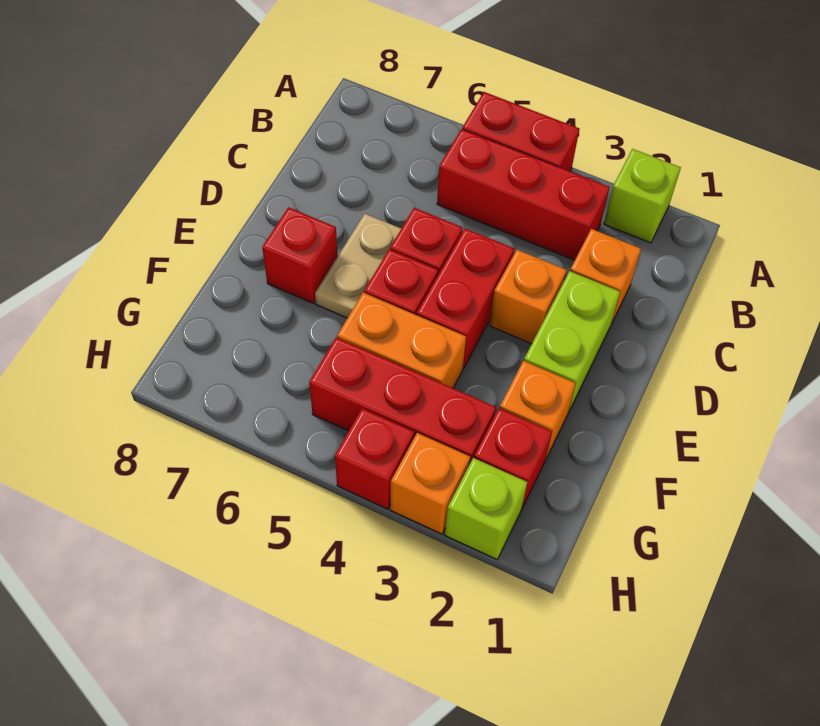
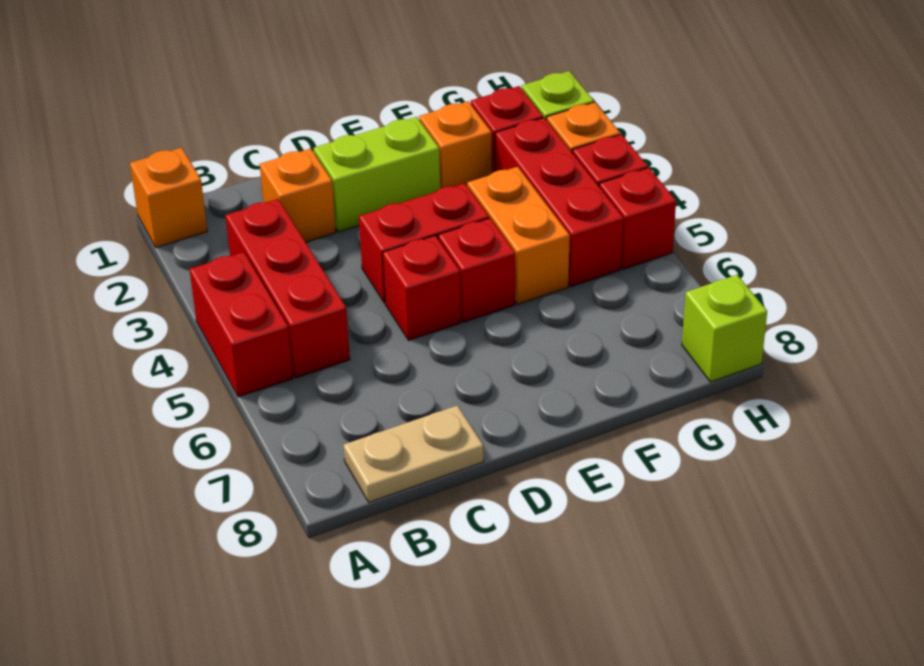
lime brick A2 level 1 -> lime brick H8 level 1
orange brick D3 level 1 -> orange brick A1 level 1
tan plate D6:E6 level 1 -> tan plate B8:C8 level 1
red brick E7 level 1 -> red brick H5 level 1

